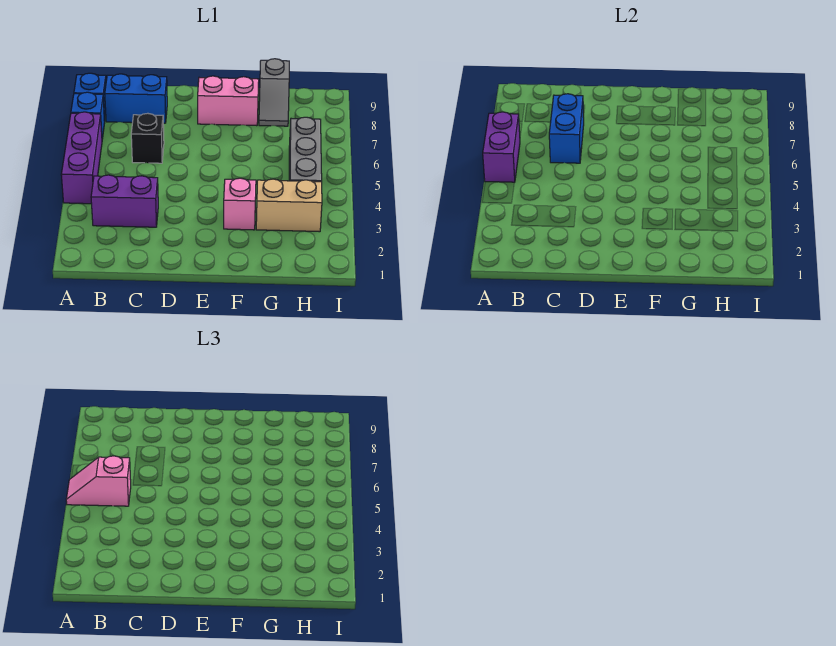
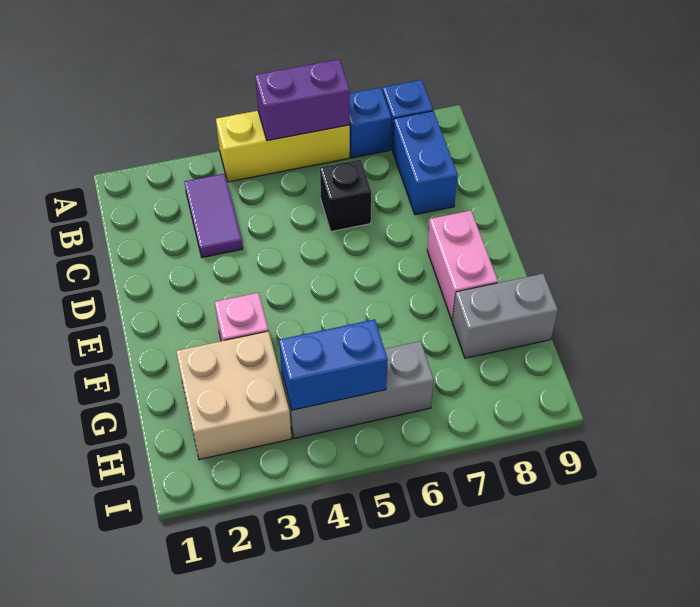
purple brick A4:A6 level 1 -> yellow brick A4:A6 level 1
pink slope A5:B5 level 3 top B -> none
purple brick B3:C3 level 1 -> purple tile B3:C3 level 1
blue brick C6:C7 level 2 -> blue brick H4:H5 level 2
tan brick G3:H3 level 1 -> tan brick G2:H3 level 1
grey slope G8:G9 level 1 top 9 -> grey brick G8:G9 level 1

